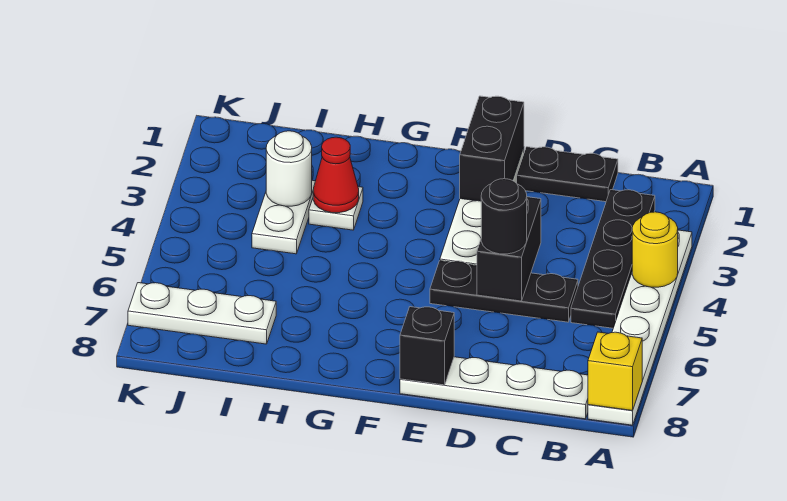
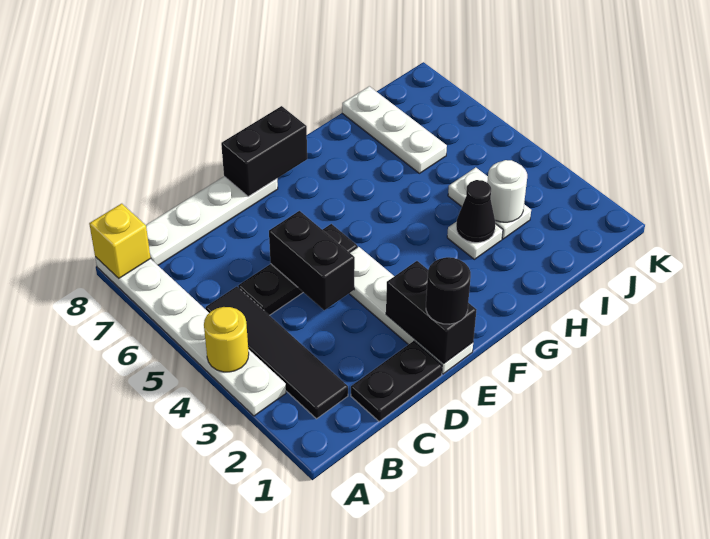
black plate B2:B5 level 1 -> black tile B2:B5 level 1
black round brick D5 level 3 -> black round brick E1 level 3
black brick E8 level 2 -> black brick E8:F8 level 2
red cone H3 level 2 -> black cone H3 level 2
white plate I7:K7 level 1 -> white plate I6:I8 level 1

